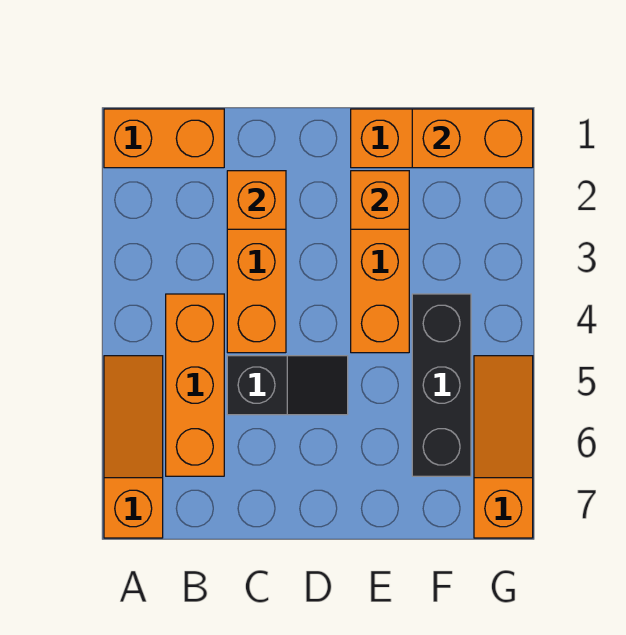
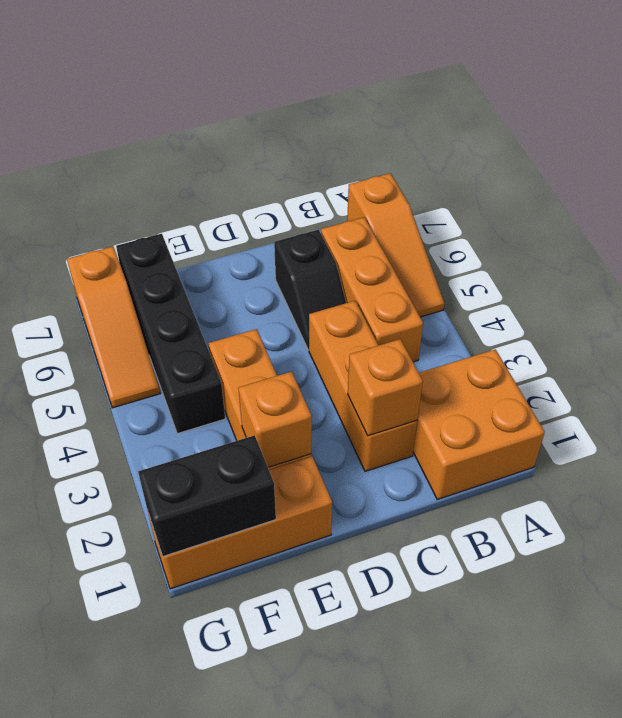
orange brick A1:B1 level 1 -> orange brick A1:B2 level 1
black slope C5:D5 level 1 top C -> black slope C5:C6 level 1 top 6
orange brick F1:G1 level 2 -> black brick F1:G1 level 2
black brick F4:F6 level 1 -> black brick F4:F7 level 1

